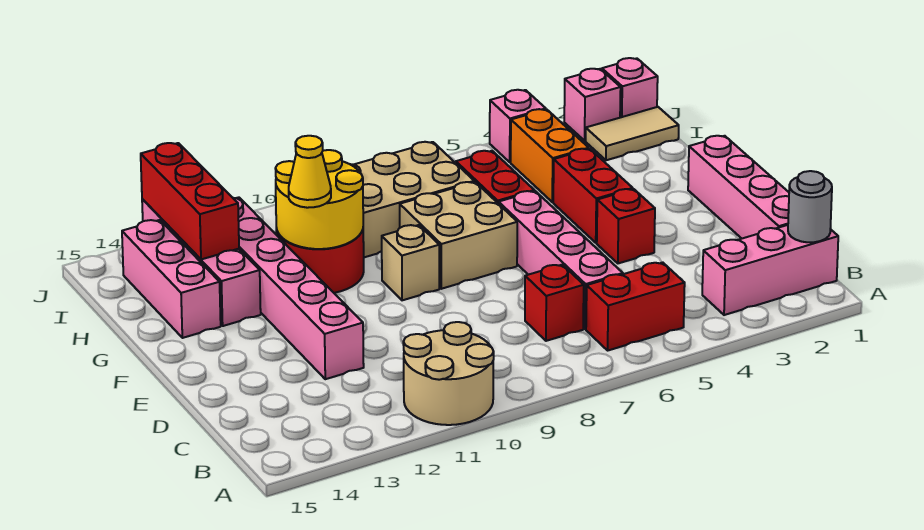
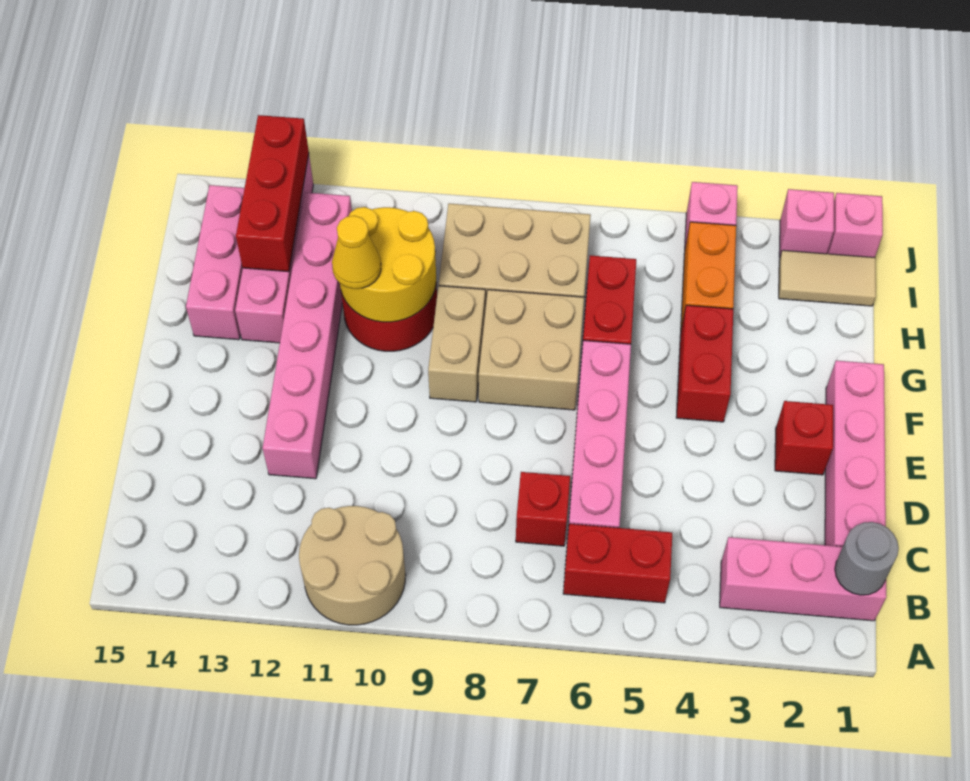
red brick E4 level 1 -> red brick E2 level 1
tan brick F9 level 1 -> tan brick F9:G9 level 1

